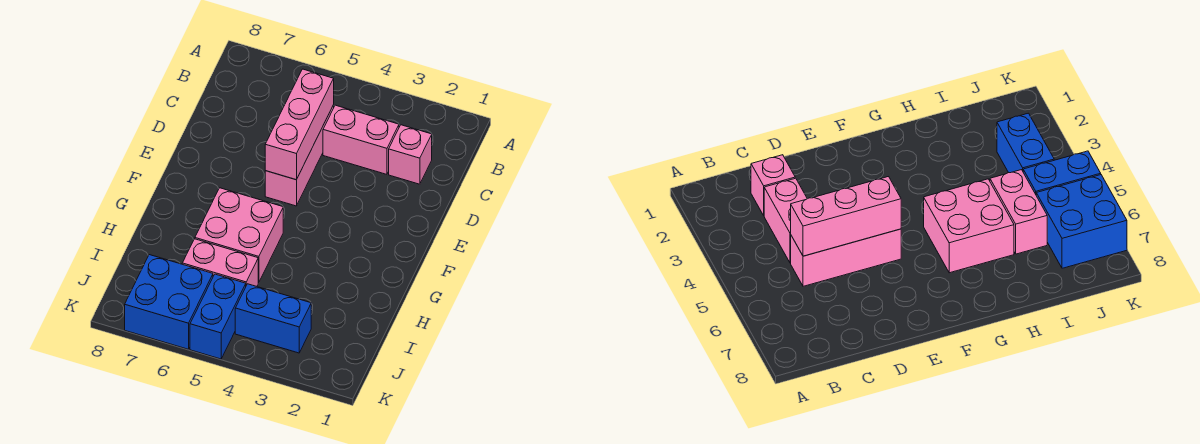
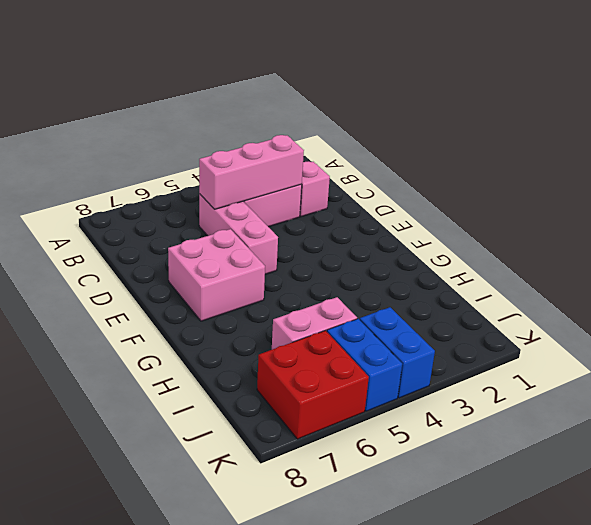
pink brick C5:E5 level 2 -> pink brick C3:C5 level 2
pink brick G5:H6 level 1 -> pink brick E6:F7 level 1
blue brick J3:J4 level 1 -> blue brick J4:K4 level 1
blue brick J6:K7 level 1 -> red brick J6:K7 level 1

